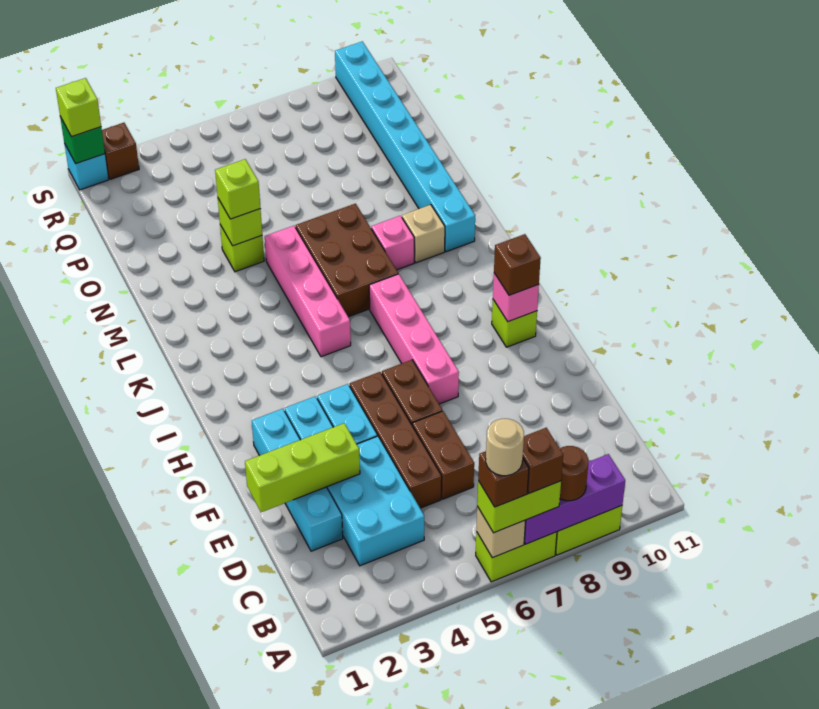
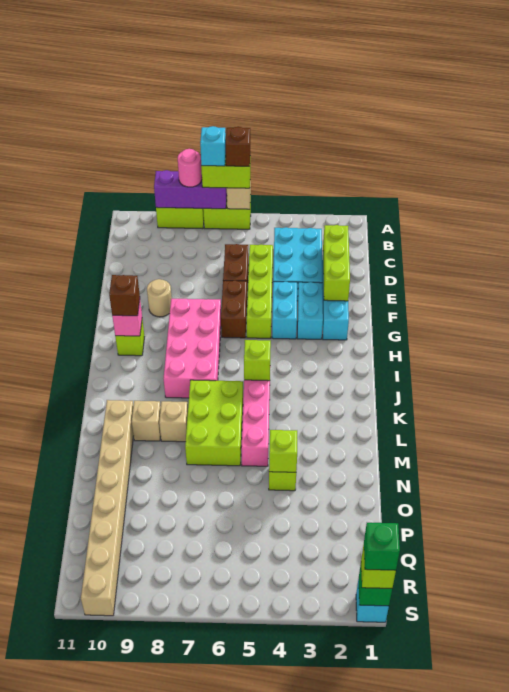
tan round brick A6 level 5 -> tan round brick F9 level 1
brown brick A7 level 4 -> cyan brick A7 level 4
brown round brick A8 level 3 -> pink round brick A8 level 3
brown brick D5:G5 level 1 -> lime brick D5:G5 level 1
lime brick E1:E3 level 2 -> lime brick D2:F2 level 2
pink brick G7:J7 level 1 -> pink brick G7:J8 level 1
brown brick K6:M7 level 1 -> lime brick K6:M7 level 1
pink brick L8 level 1 -> tan brick L8 level 1
cyan brick L10:S10 level 1 -> tan brick L10:S10 level 1
lime brick N4 level 3 -> lime brick J5 level 2
none -> green brick S1 level 4
brown brick S2 level 1 -> none

